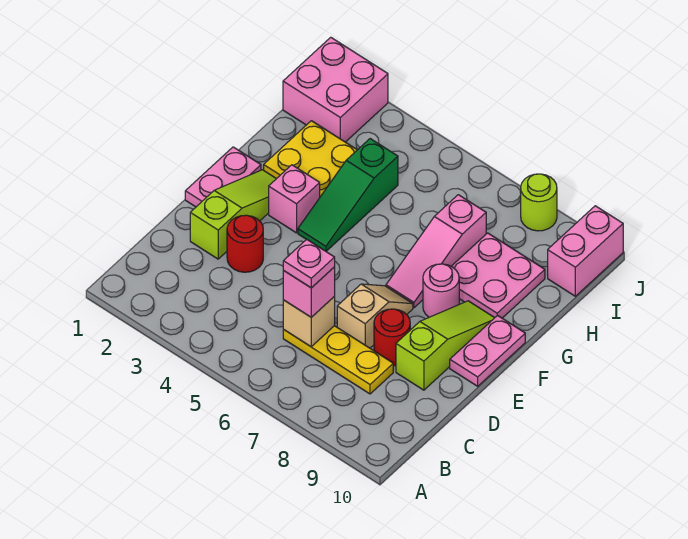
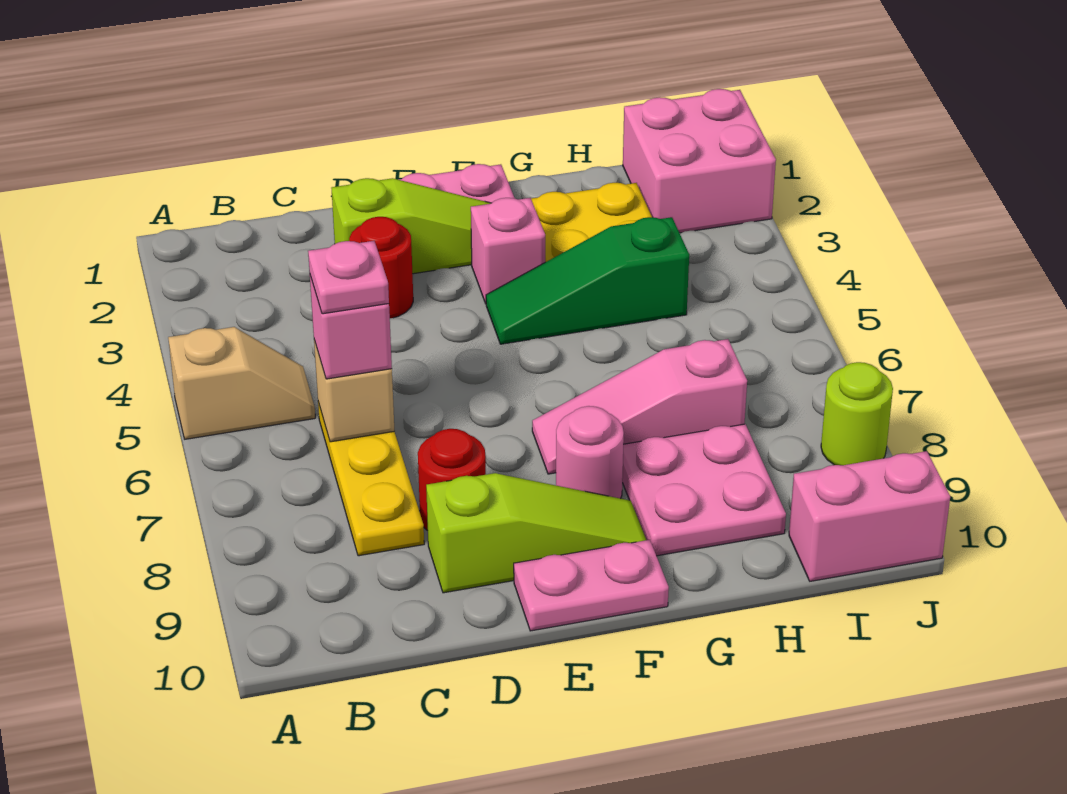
tan slope D7:E7 level 1 top D -> tan slope A5:B5 level 1 top A

